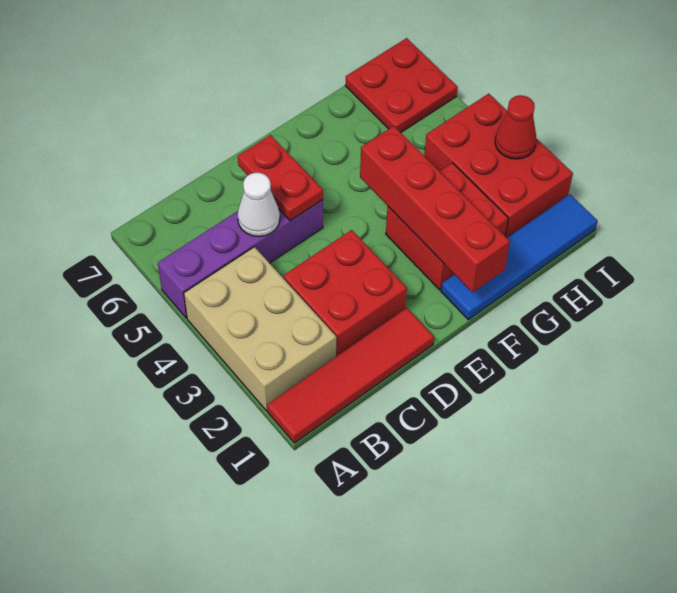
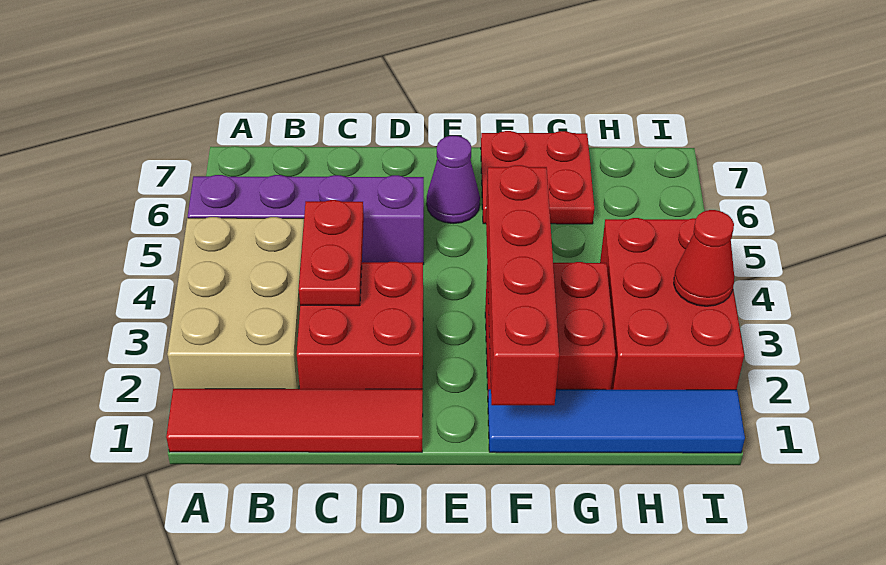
white cone C5 level 2 -> none
red plate D5:D6 level 2 -> red plate C3:C4 level 2
none -> purple cone E6 level 1
red plate H6:I7 level 1 -> red plate F6:G7 level 1

